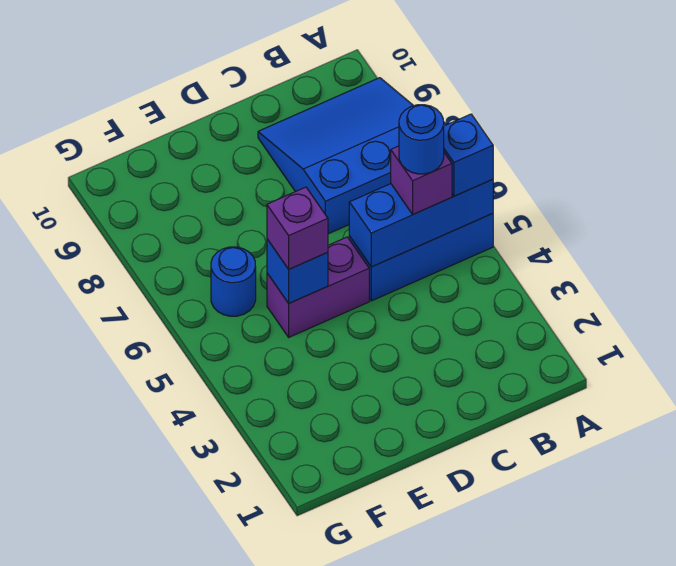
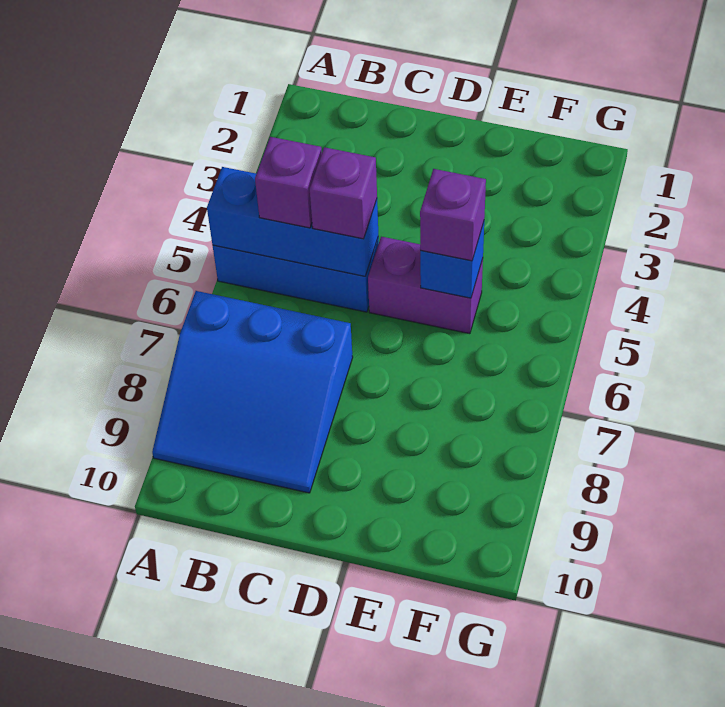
blue brick A5 level 3 -> none
blue round brick B5 level 4 -> none
none -> purple brick C5 level 3
blue round brick F6 level 1 -> none

